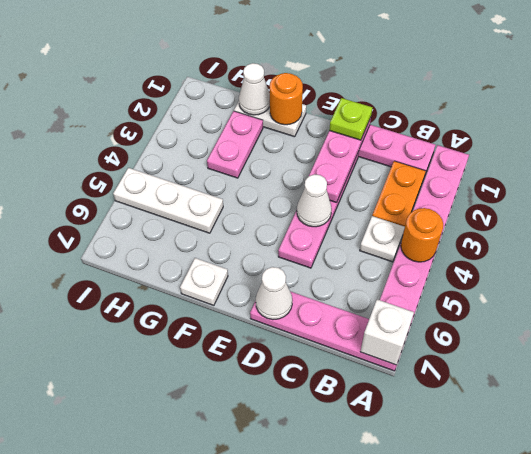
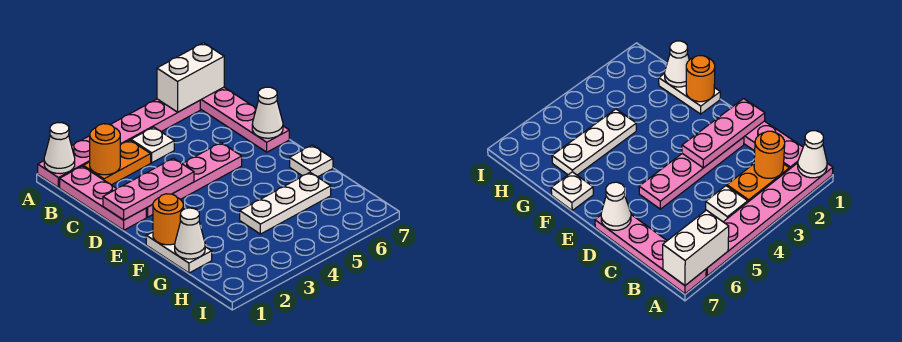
orange round brick A4 level 2 -> orange round brick B2 level 2
white brick A7 level 2 -> white brick A6:A7 level 2
lime plate D1 level 3 -> none
white cone D4 level 2 -> white cone A1 level 2
pink plate G2:G3 level 1 -> none
white plate G5:I5 level 1 -> white plate G4:G6 level 1

